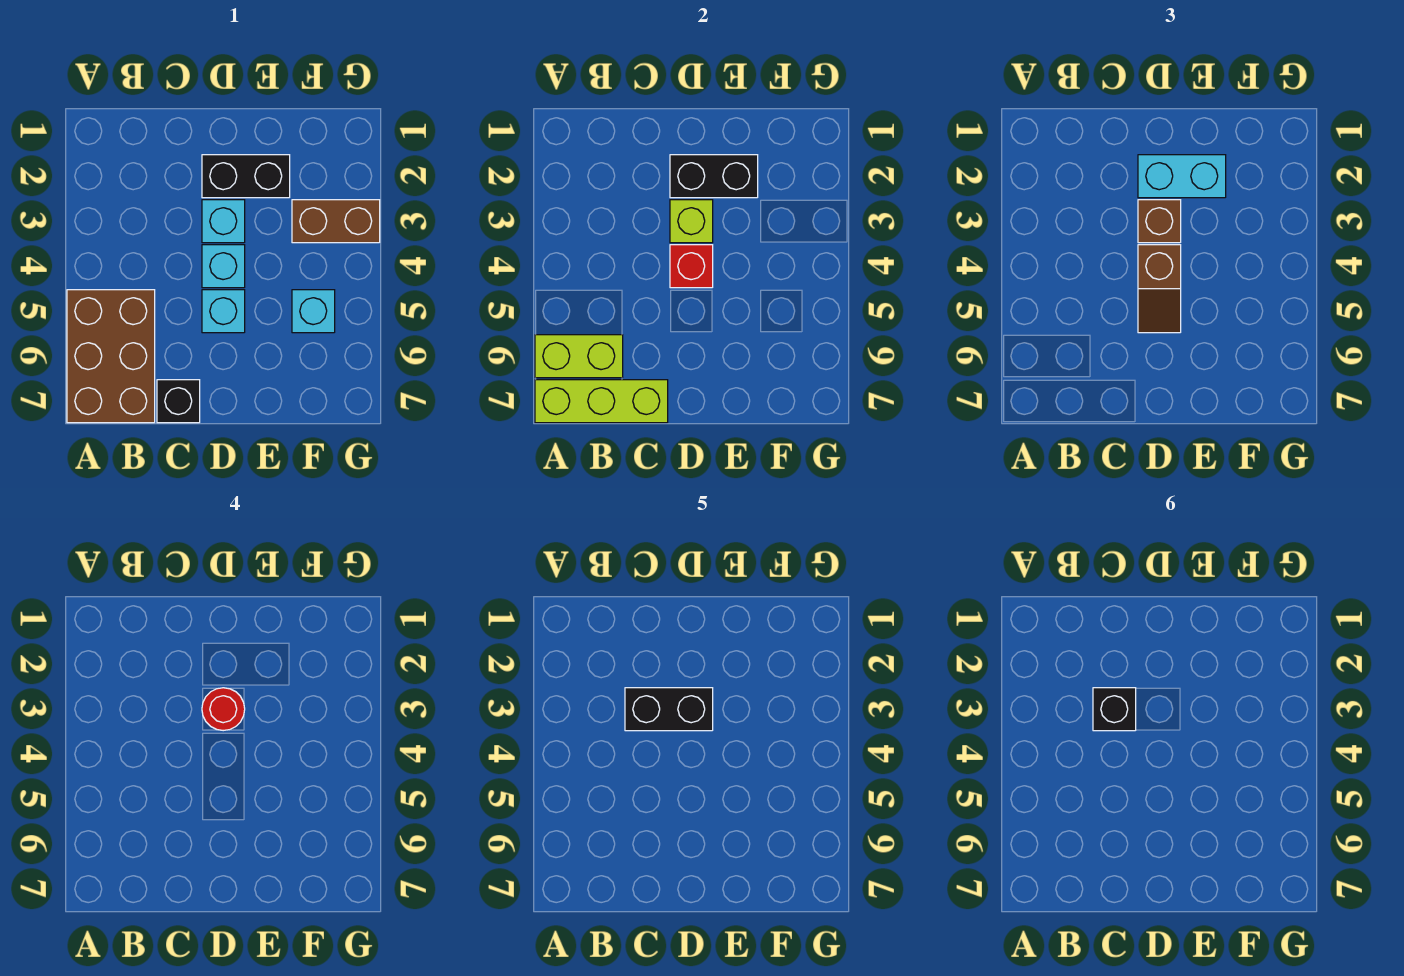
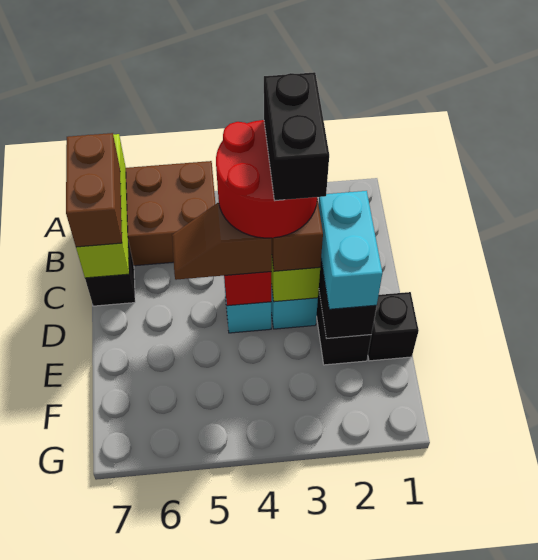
lime brick A6:B6 level 2 -> none
black brick C3 level 6 -> black brick E1 level 1
red round brick D3 level 4 -> red round brick C3:D4 level 4
cyan brick D5 level 1 -> none
brown brick F3:G3 level 1 -> brown brick B7:C7 level 3
cyan brick F5 level 1 -> none

